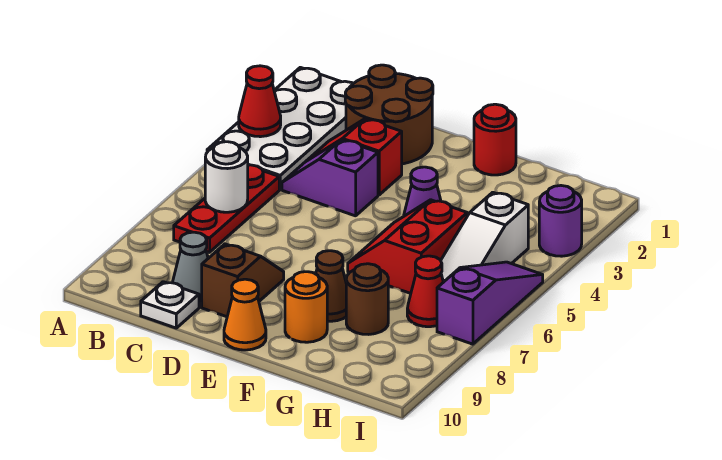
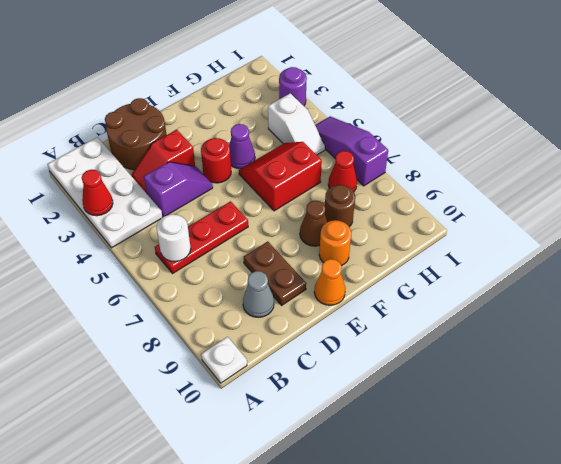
red plate B5:B7 level 1 -> red plate B6:D6 level 1
purple slope C4:D4 level 1 top D -> purple slope C4:D4 level 1 top C
white plate C10 level 1 -> white plate A10 level 1
brown slope D8:D9 level 1 top 9 -> brown plate D8:D9 level 1
red round brick F1 level 1 -> red round brick E4 level 1
red slope F5:G6 level 1 top G -> red slope F5:G6 level 1 top 6
white slope H4:H6 level 1 top 4 -> white slope H4:H5 level 1 top 4

